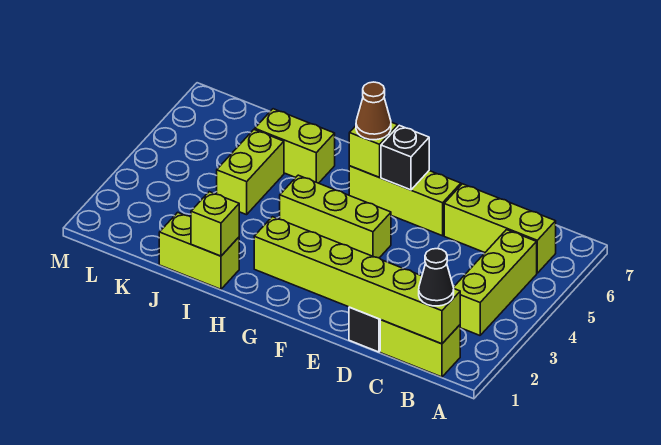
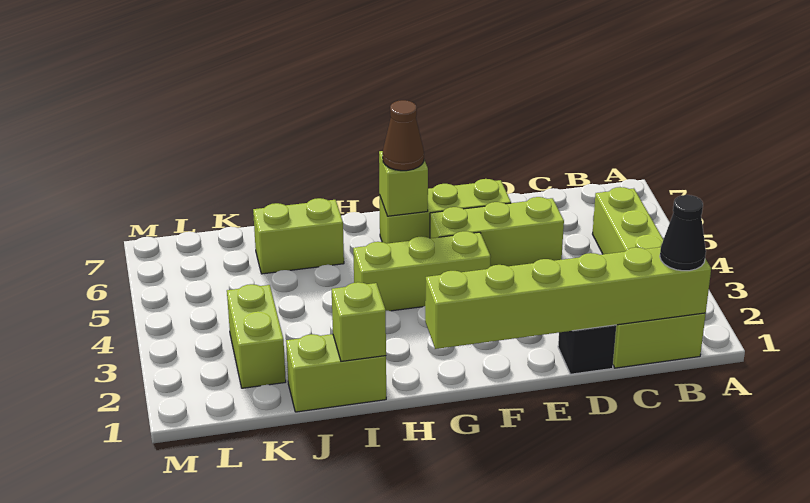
lime brick B6:D6 level 1 -> lime brick D5:F5 level 1
black brick F6 level 2 -> none
lime brick J4:J5 level 1 -> lime brick K2:K3 level 1

